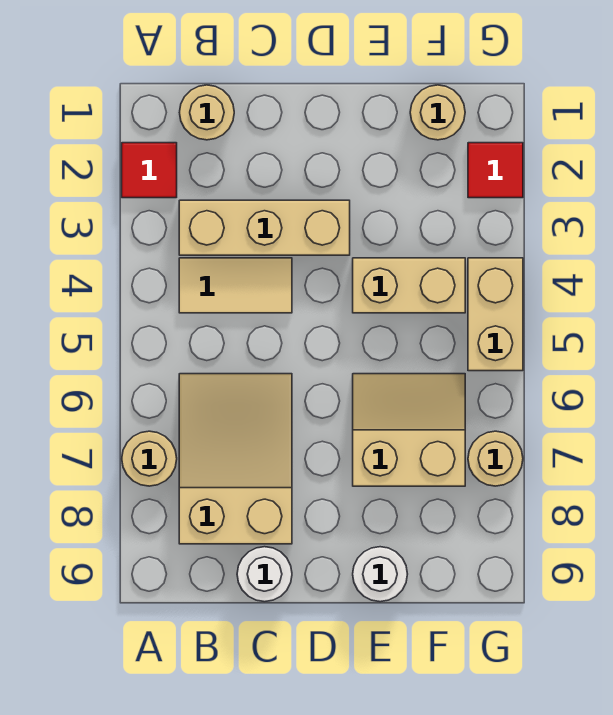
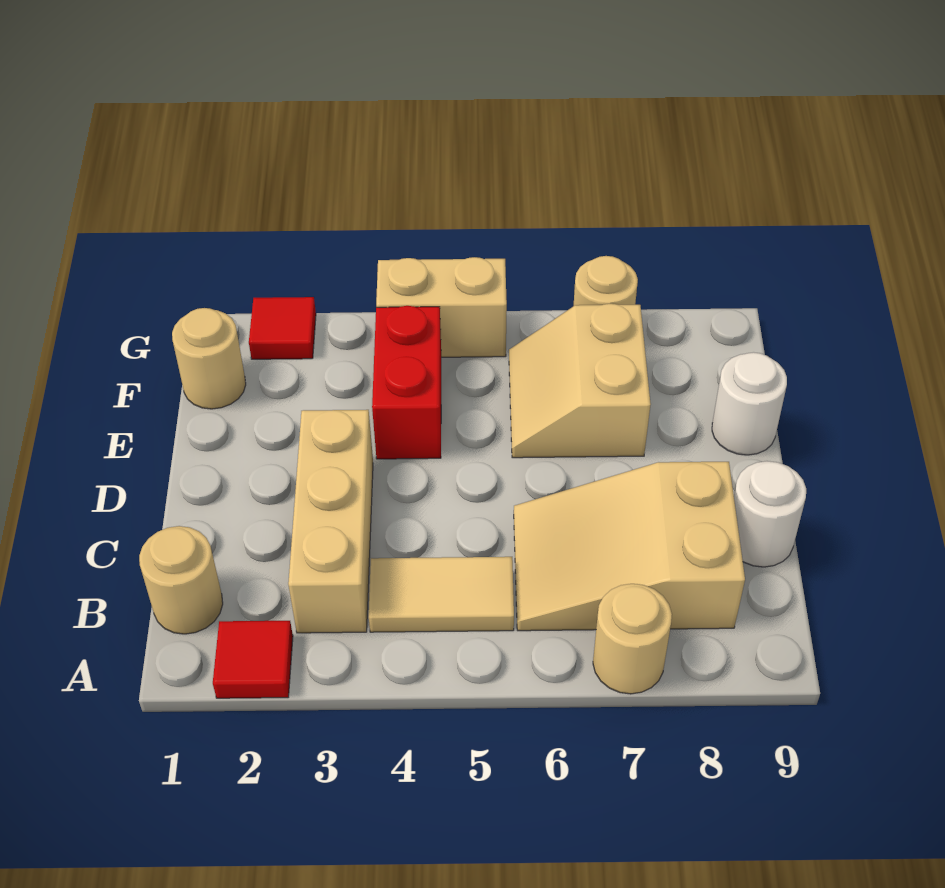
tan tile B4:C4 level 1 -> tan tile B4:B5 level 1
tan brick E4:F4 level 1 -> red brick E4:F4 level 1

